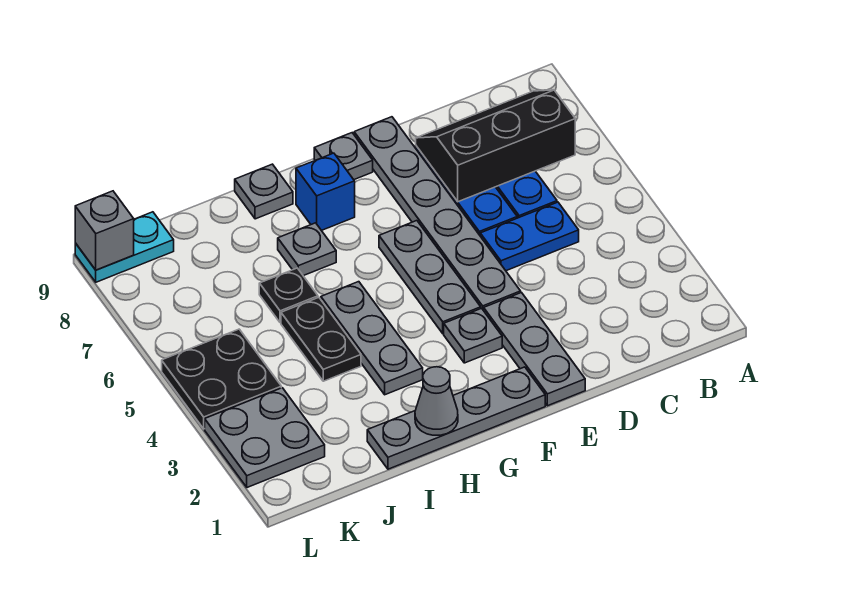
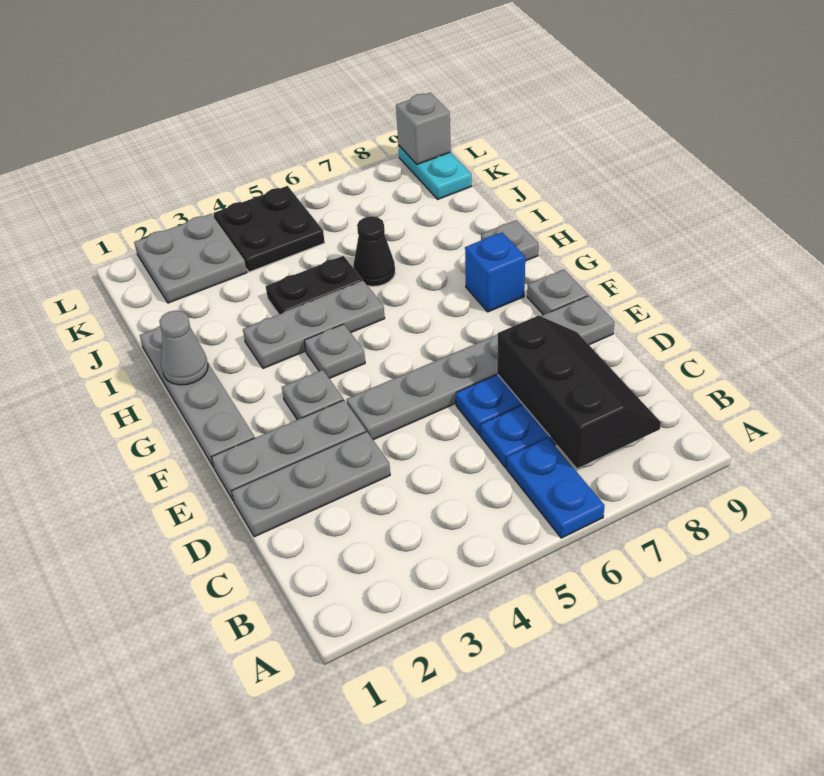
blue plate C5:D5 level 1 -> blue plate A6:B6 level 1
grey plate F4:F6 level 1 -> grey plate D1:D3 level 1
grey plate H7 level 1 -> grey plate G4 level 1
black plate I6 level 1 -> black cone I6 level 1

